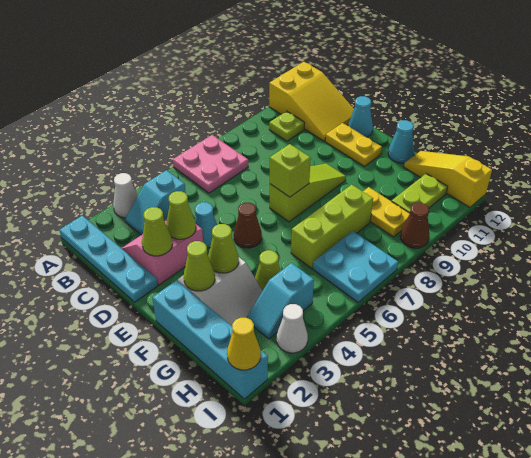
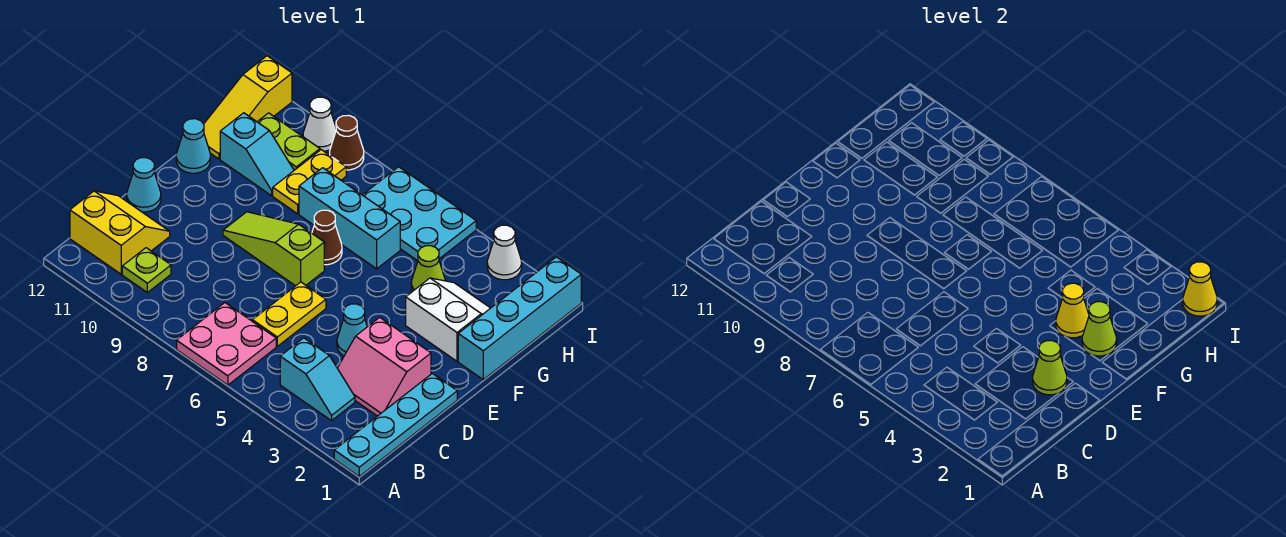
white cone A3 level 1 -> white cone I10 level 1
yellow slope A11:C12 level 1 top A -> yellow slope B11:C12 level 1 top B
lime cone D3 level 2 -> none
yellow plate D11:E11 level 1 -> yellow plate C6:D6 level 1
brown cone E5 level 1 -> brown cone F7 level 1
lime brick E7 level 2 -> none
lime cone F3 level 2 -> yellow cone F3 level 2
lime brick G6:G8 level 1 -> cyan brick G6:G8 level 1
cyan slope H3:H4 level 1 top 4 -> cyan slope G10:G11 level 1 top 11
cyan plate H6:I7 level 1 -> cyan plate H5:I7 level 1

